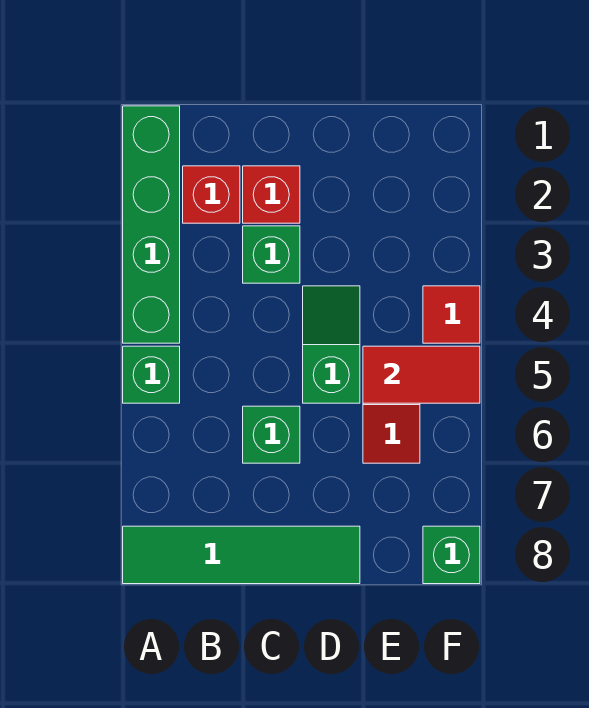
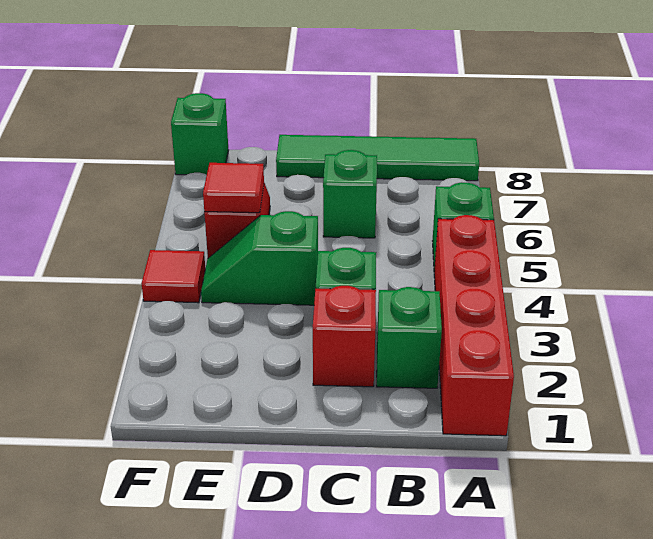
green brick A1:A4 level 1 -> red brick A1:A4 level 1
red brick B2 level 1 -> green brick B2 level 1
green slope D4:D5 level 1 top 5 -> green slope D4:E4 level 1 top D
red tile E5:F5 level 2 -> red tile E5 level 2

